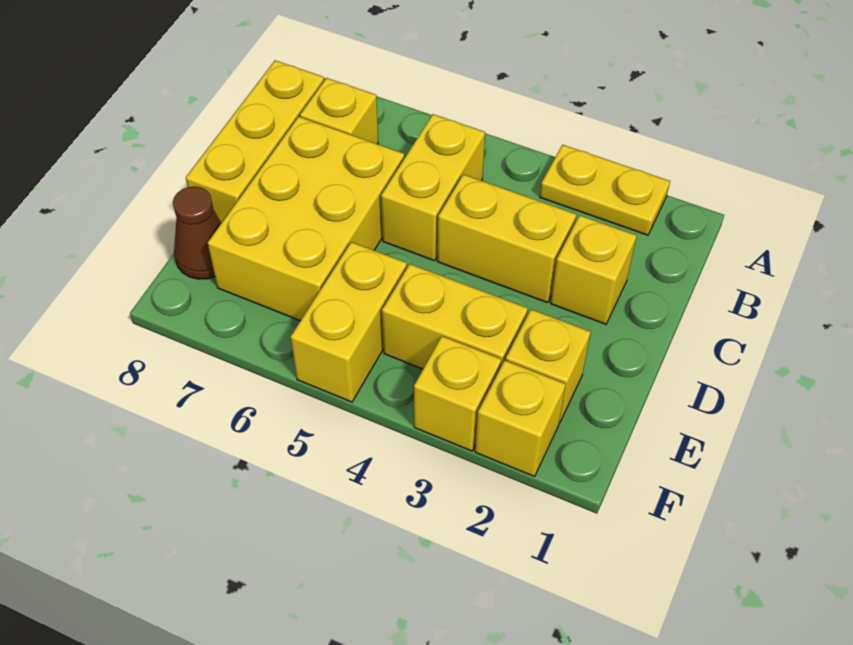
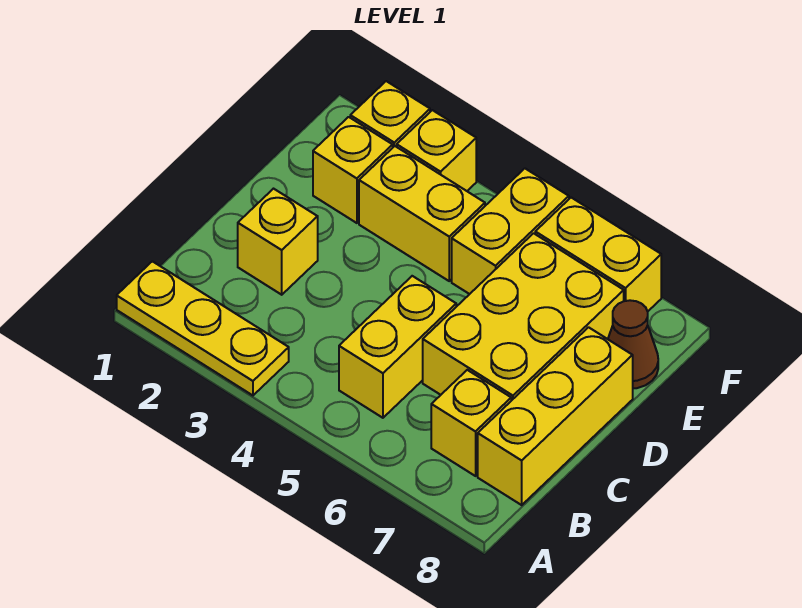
yellow plate A2:A3 level 1 -> yellow plate A1:A3 level 1
yellow brick C3:C4 level 1 -> yellow brick F6:F7 level 1

